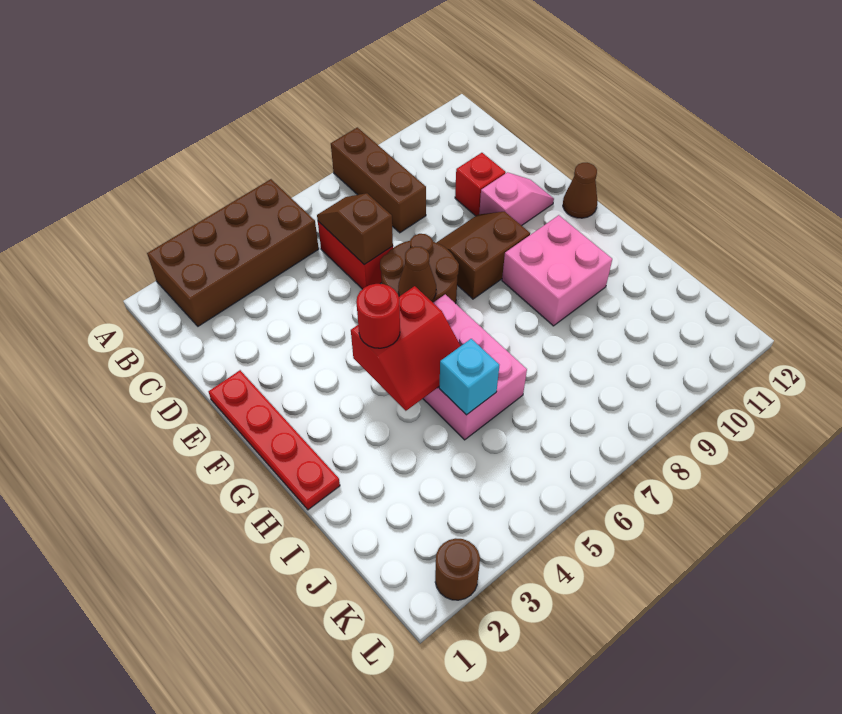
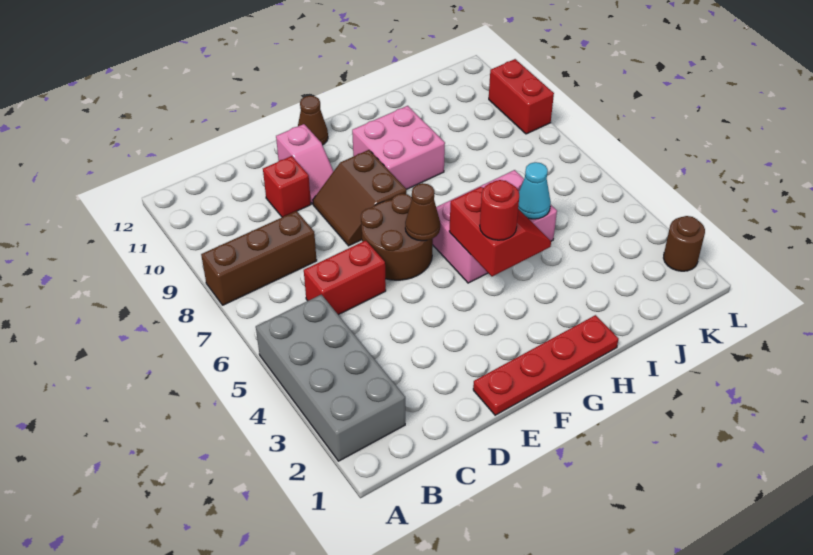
brown brick A2:B5 level 1 -> grey brick A2:B5 level 1
brown slope C6:D6 level 2 top D -> none
pink slope E10:E11 level 1 top 10 -> pink slope E10:E11 level 1 top 11
cyan brick I5 level 2 -> cyan cone I5 level 2
none -> red brick L9:L10 level 1

